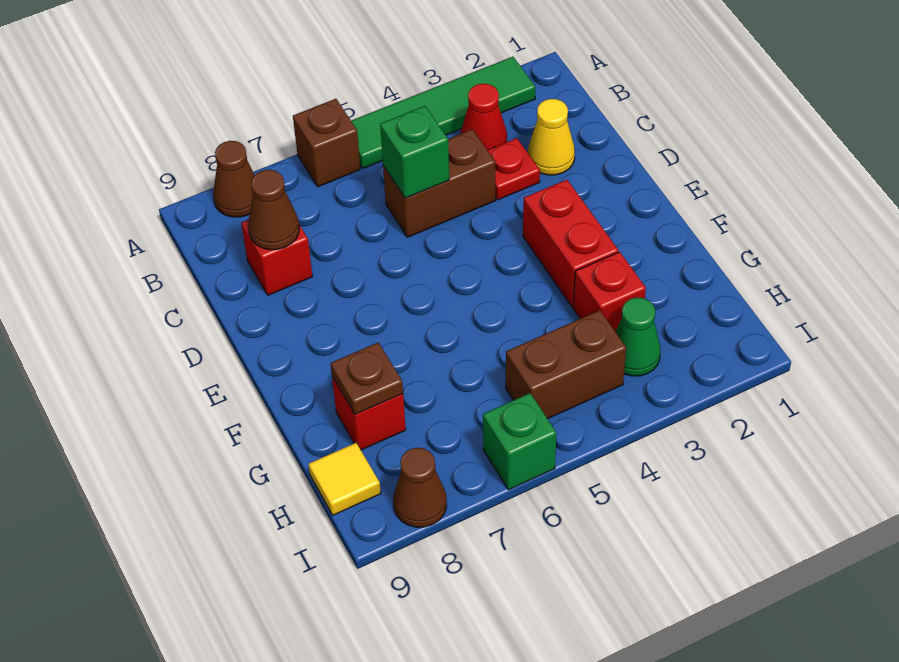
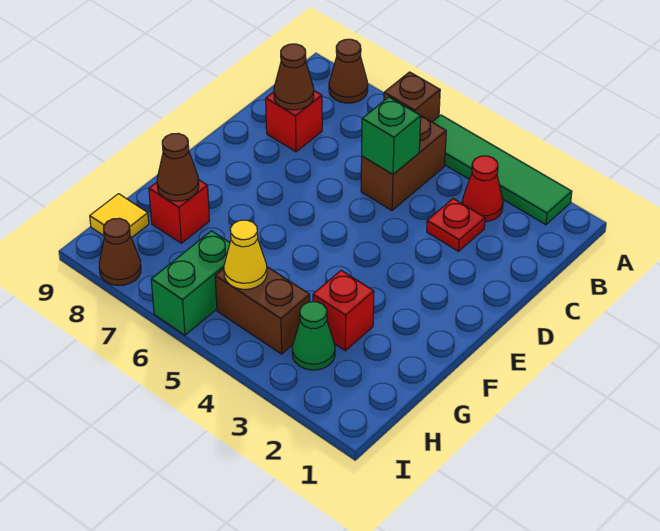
yellow cone C2 level 1 -> yellow cone H5 level 2
brown brick C4:C5 level 1 -> brown brick B5:C5 level 1
red brick E3:F3 level 1 -> none
brown plate G8 level 2 -> brown cone G8 level 2
green brick I6 level 1 -> green brick H6:I6 level 1

